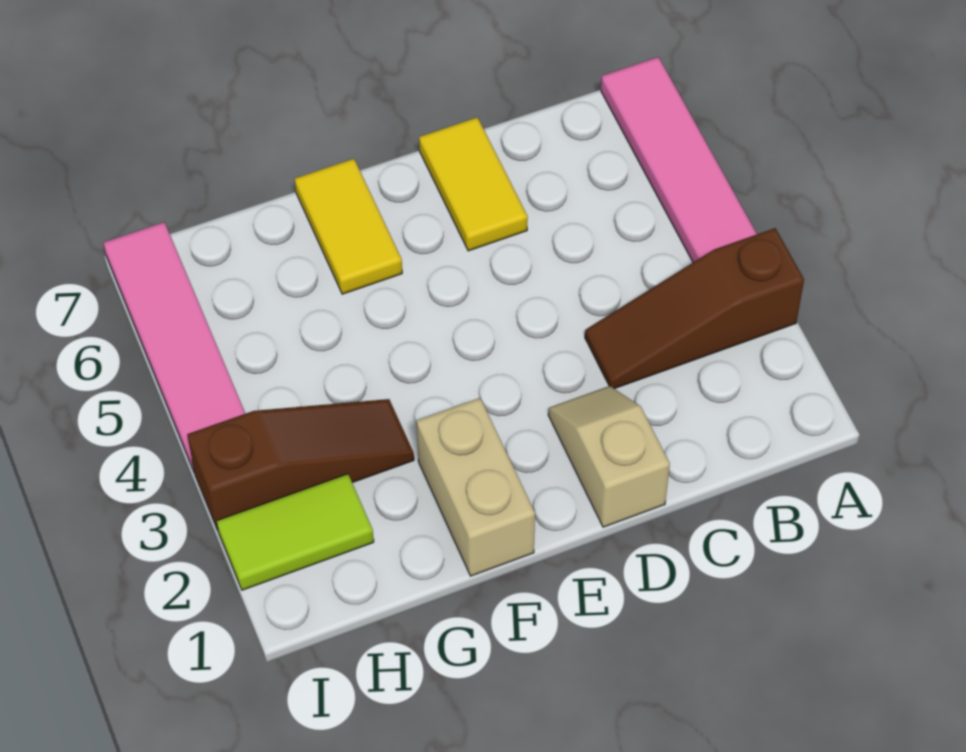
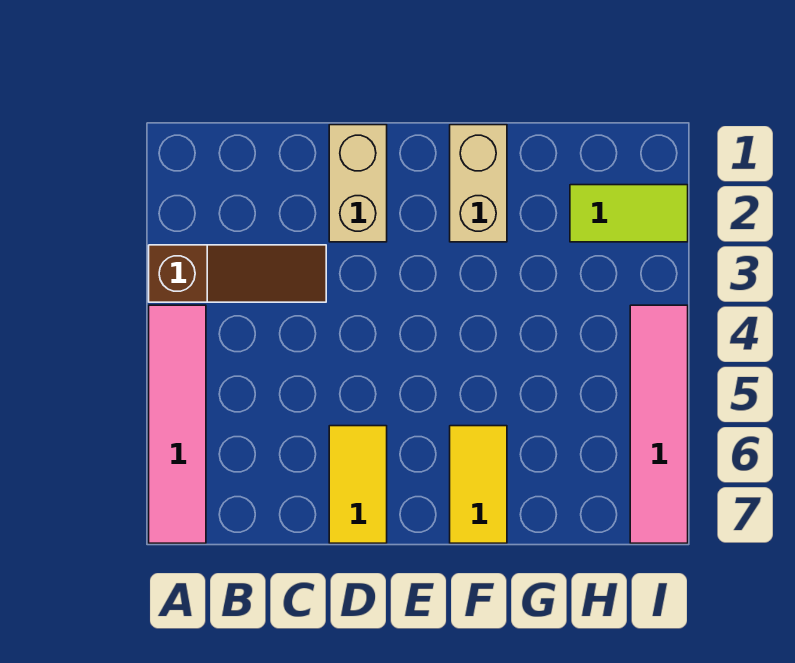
tan slope D1:D2 level 1 top 1 -> tan brick D1:D2 level 1
brown slope G3:I3 level 1 top I -> none

